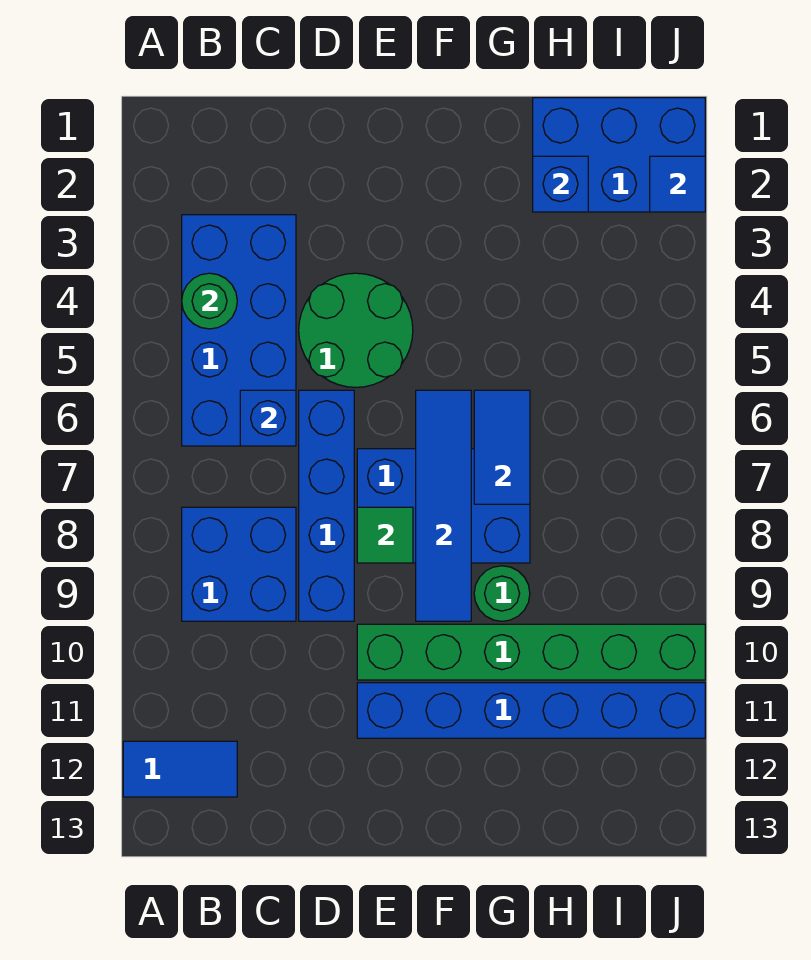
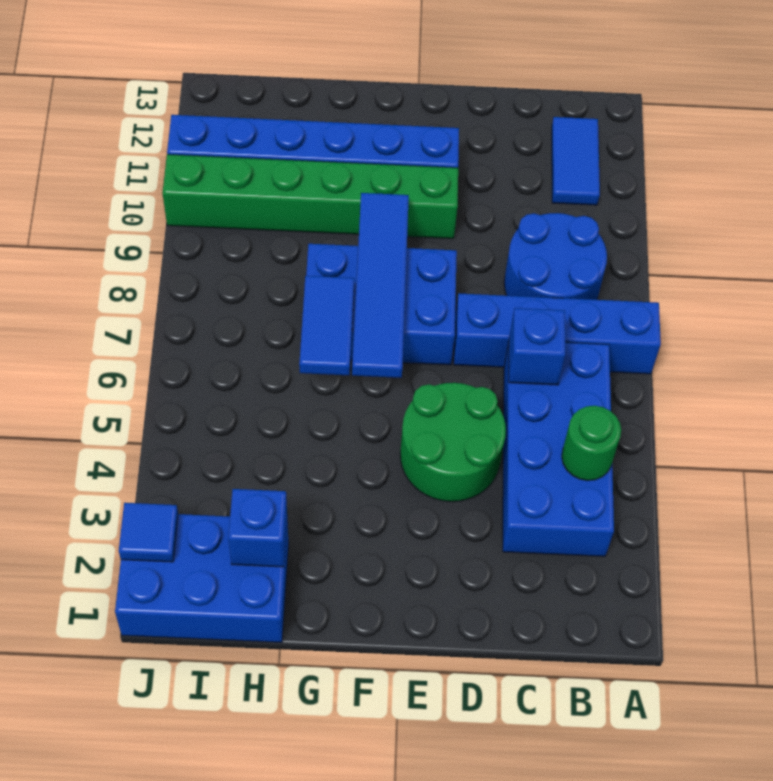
blue tile A12:B12 level 1 -> blue tile B11:B12 level 1
blue brick B8:C9 level 1 -> blue round brick B8:C9 level 1
blue brick D6:D9 level 1 -> blue brick A7:D7 level 1
green tile E8 level 2 -> none
green round brick G9 level 1 -> none

